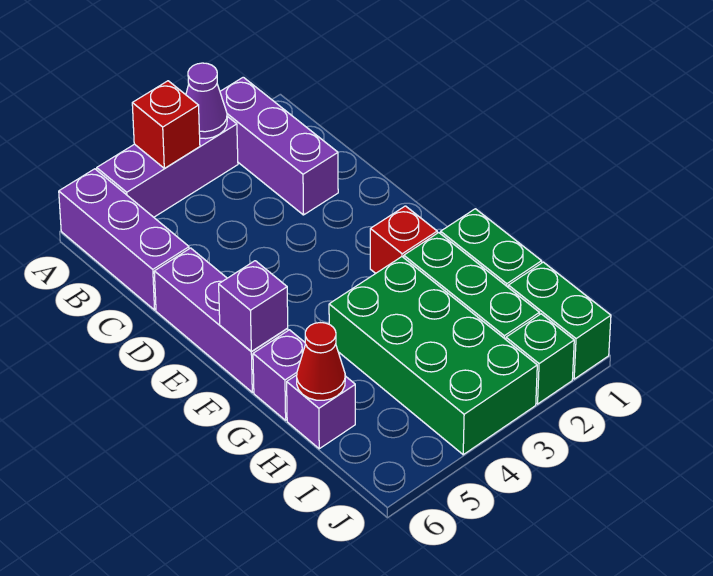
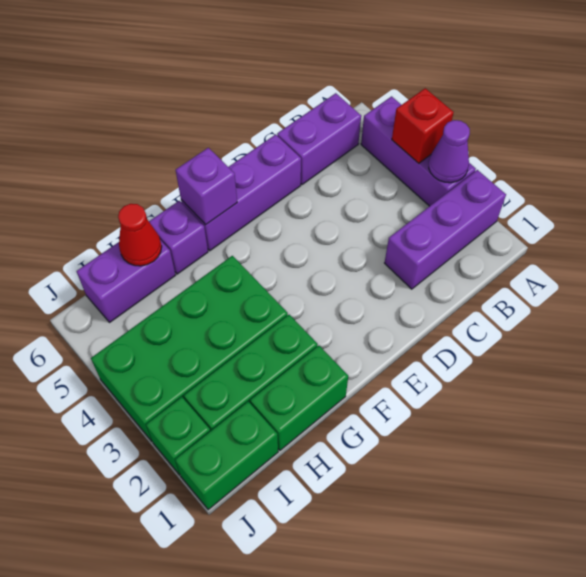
purple brick A6:C6 level 1 -> purple brick B6:C6 level 1
red brick F2 level 1 -> none
purple brick H6 level 1 -> purple brick H6:I6 level 1

